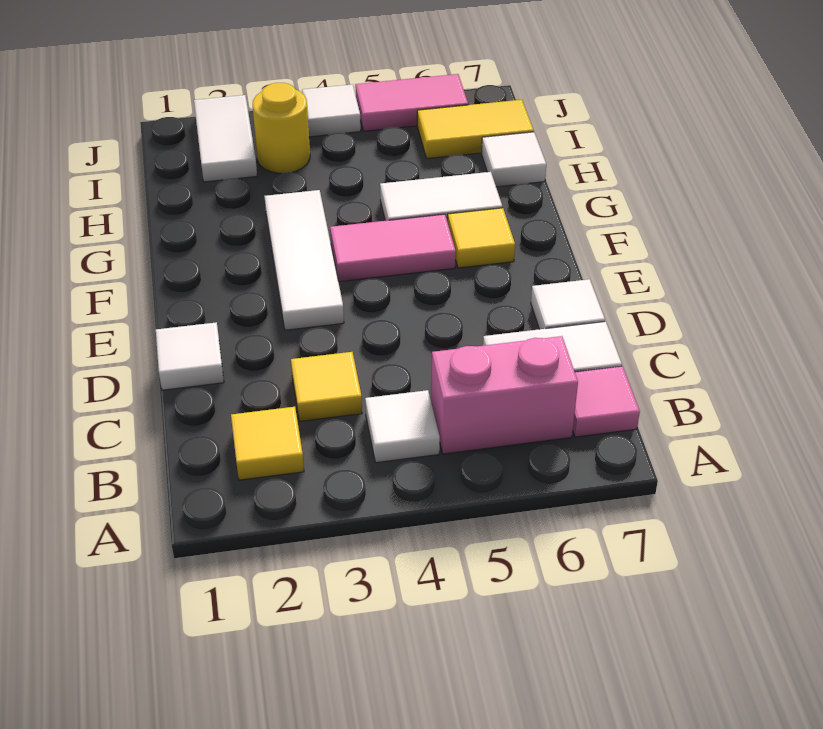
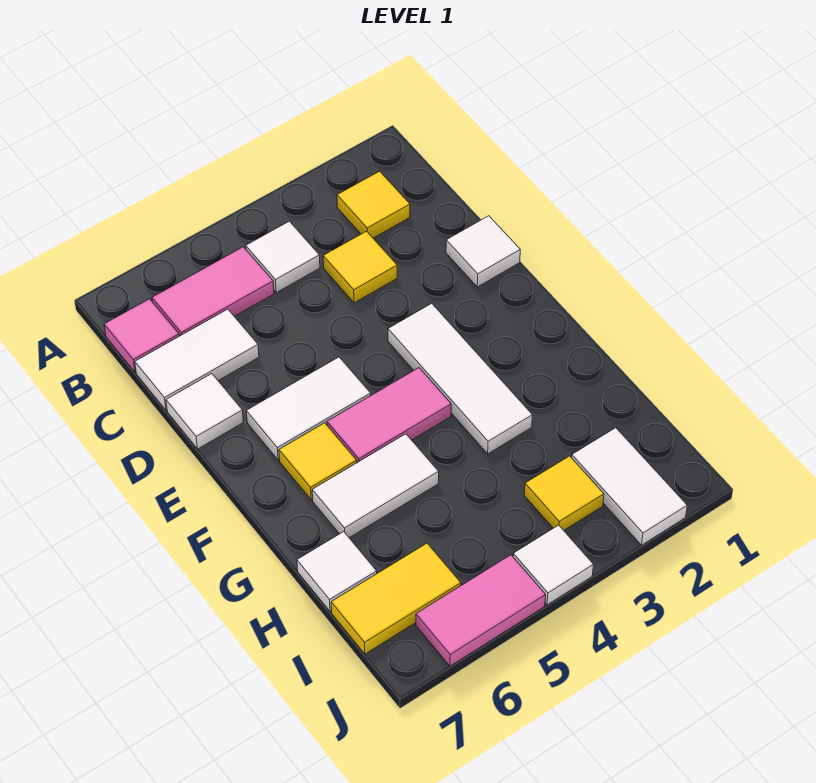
pink brick B5:B6 level 1 -> pink tile B5:B6 level 1
none -> white tile E5:E6 level 1
yellow round brick I3 level 1 -> yellow tile I3 level 1

